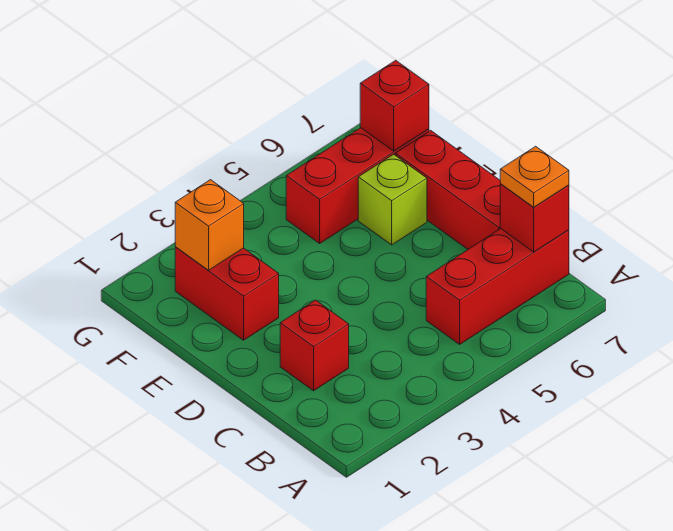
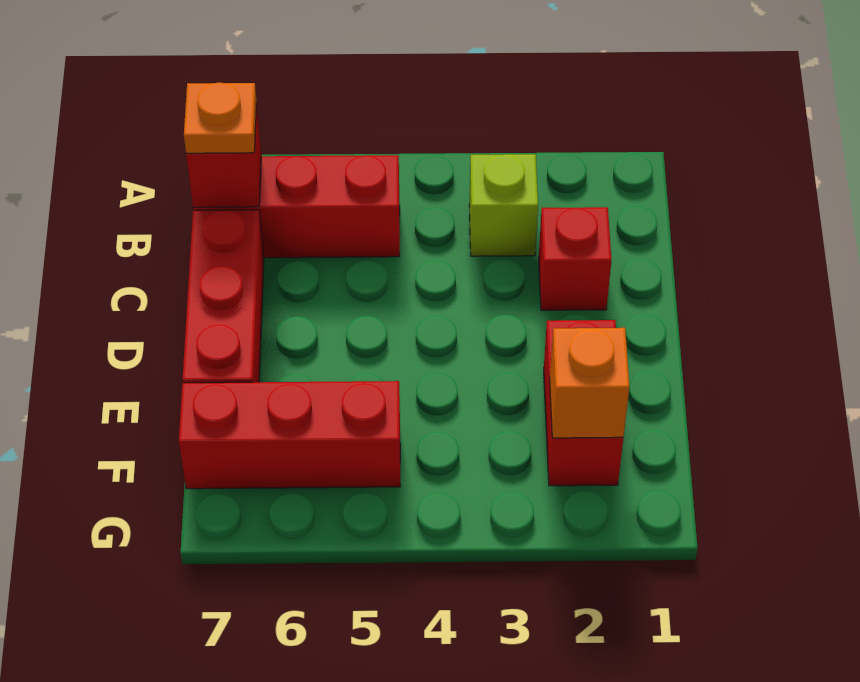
lime brick E6 level 1 -> lime brick B3 level 1
red brick F7 level 2 -> none

